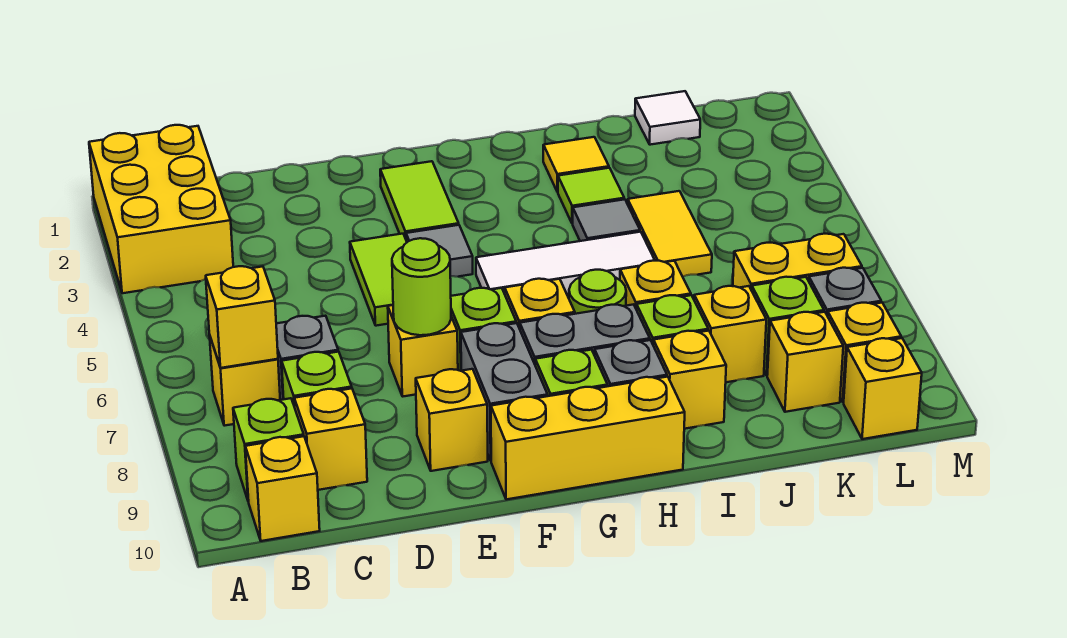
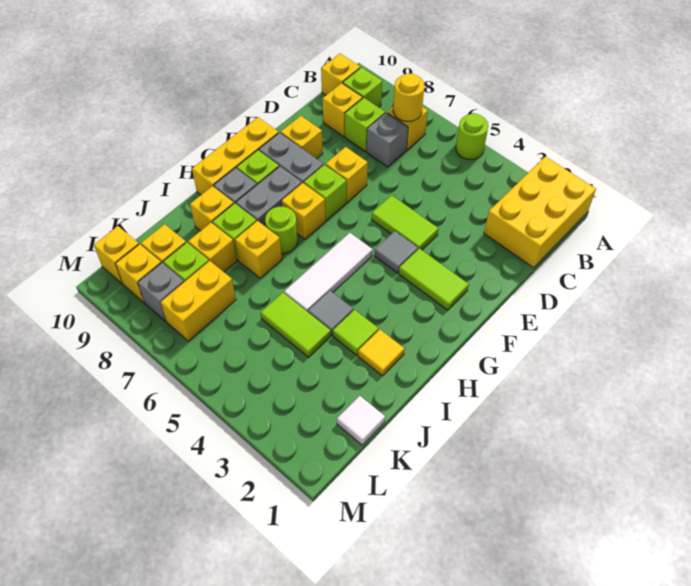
yellow brick A1:B3 level 1 -> yellow brick A1:C2 level 1
yellow brick B7 level 2 -> yellow round brick B7 level 2
lime round brick E7 level 2 -> lime round brick A5 level 1
yellow tile J4:J5 level 1 -> lime tile J4:J5 level 1

